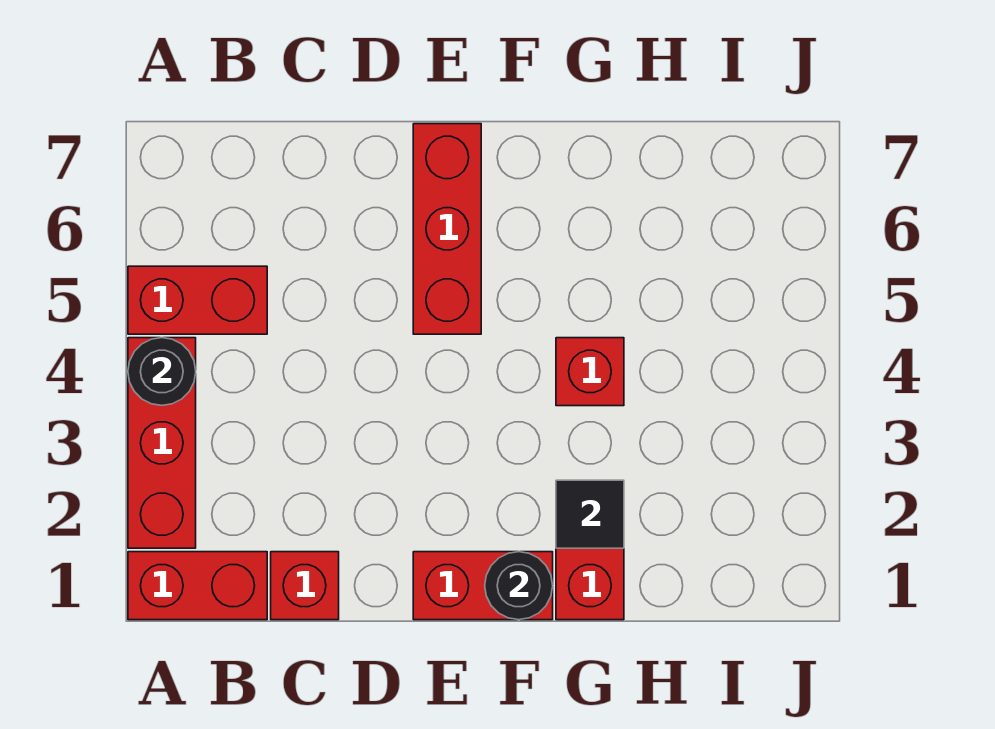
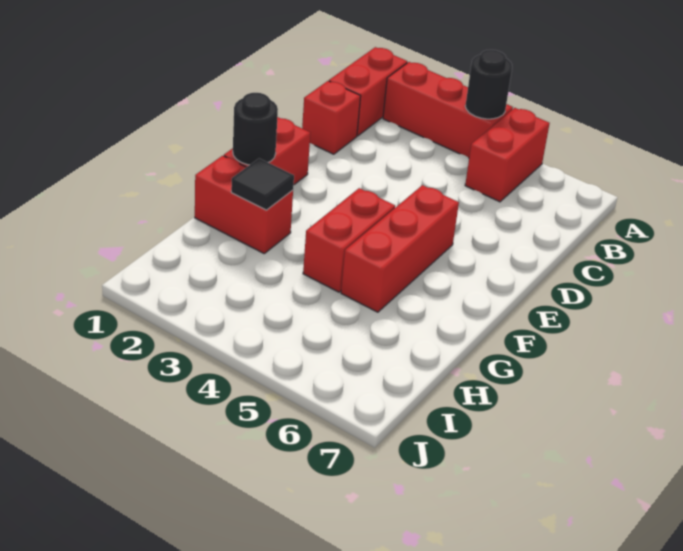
red brick E5:E7 level 1 -> red brick E5:G5 level 1
red brick G4 level 1 -> red brick F4:G4 level 1

